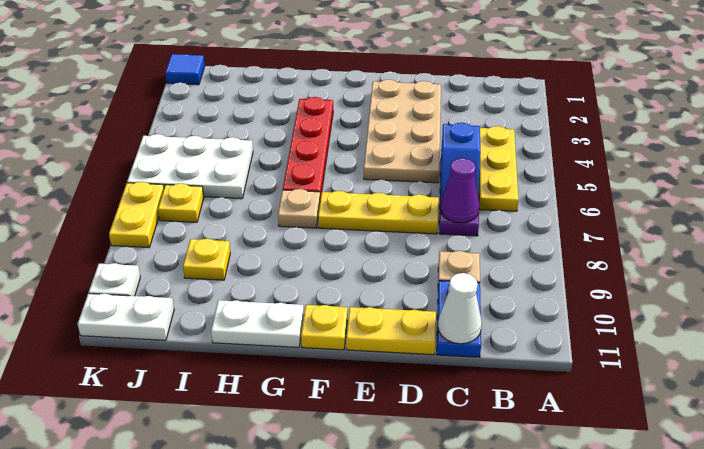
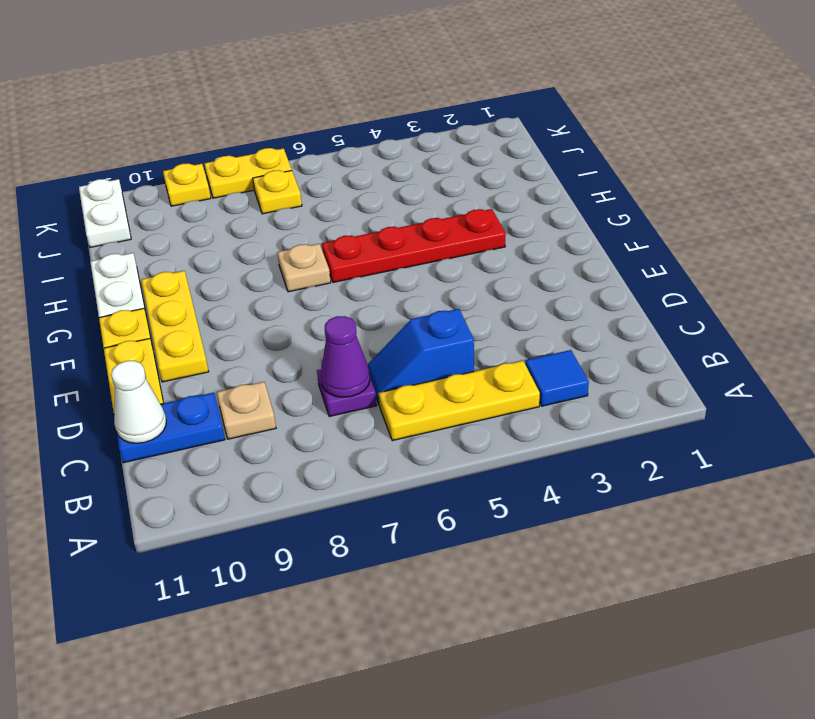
tan plate D2:E5 level 1 -> none
yellow plate D7:F7 level 1 -> yellow plate E10:G10 level 1
white plate I5:K6 level 1 -> none
yellow plate I9 level 1 -> yellow plate K9 level 1
blue tile K1 level 1 -> blue tile B3 level 1
white plate K10 level 1 -> none

